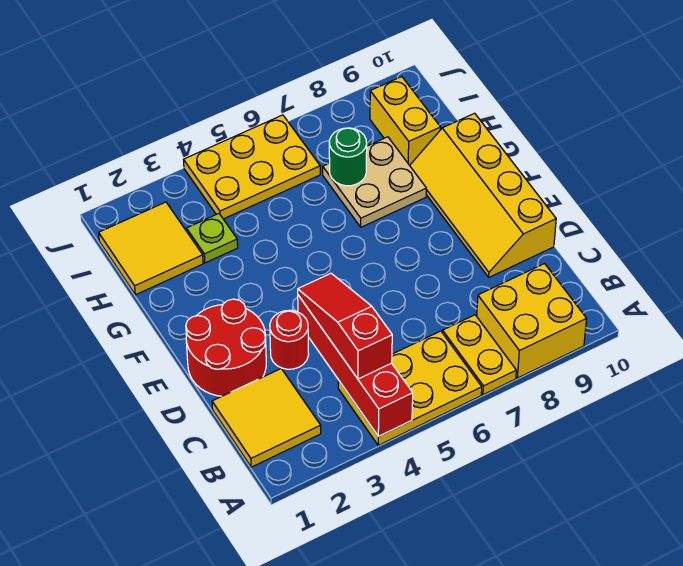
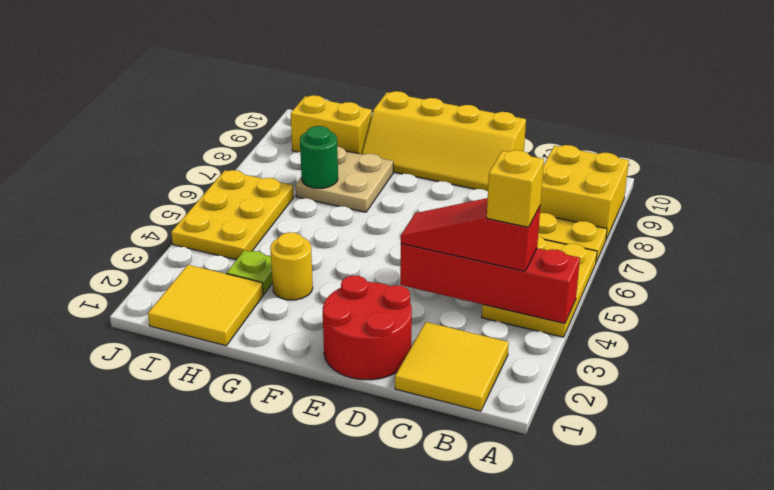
none -> yellow brick B4 level 4
red round brick D3 level 1 -> none
none -> yellow round brick G3 level 1

